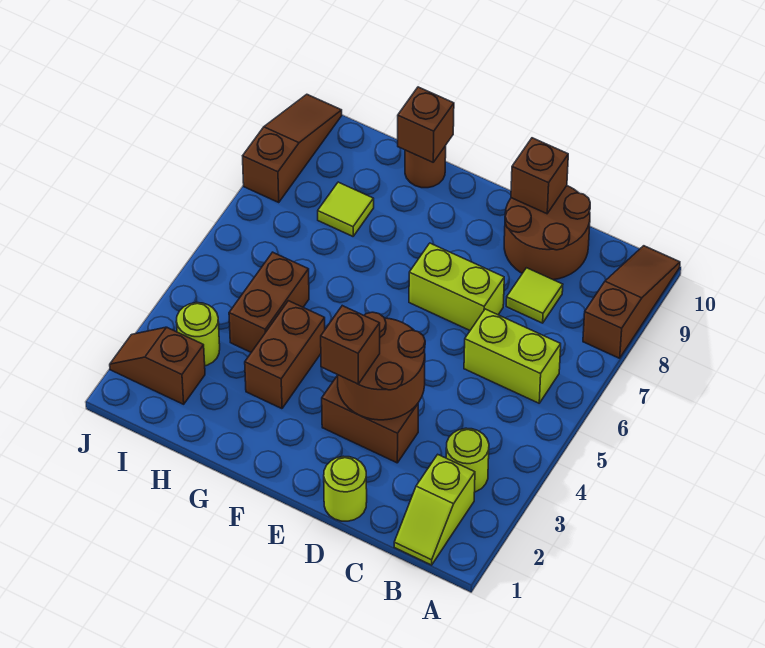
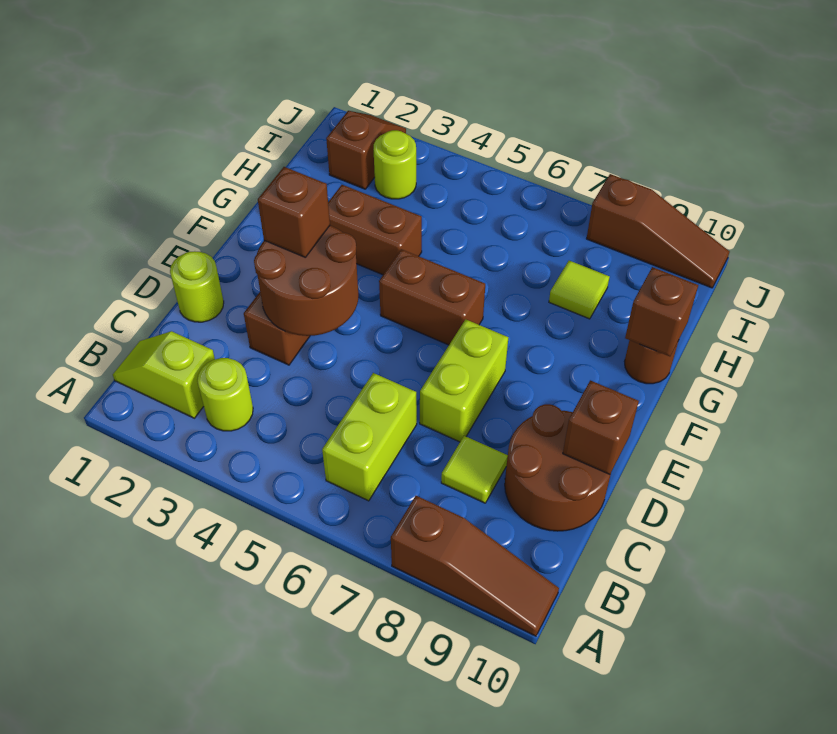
brown brick H4:H5 level 1 -> brown brick F5:F6 level 1

